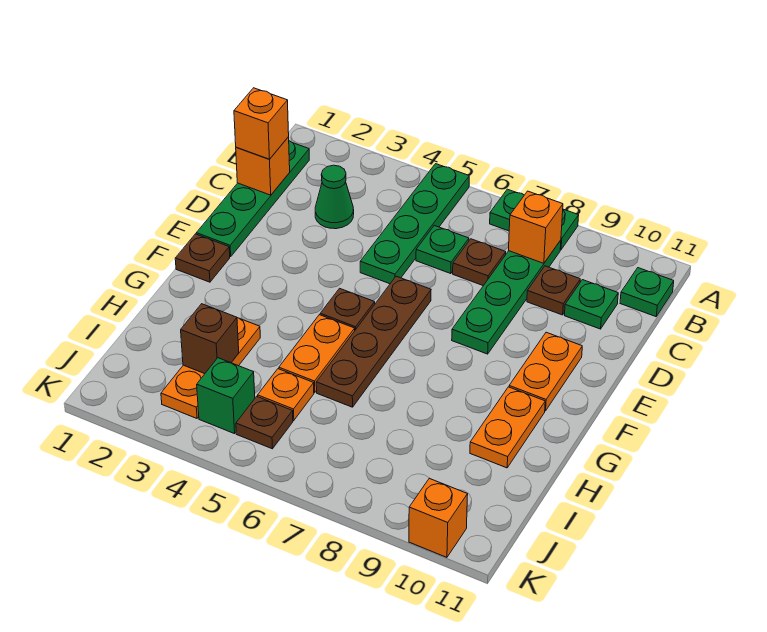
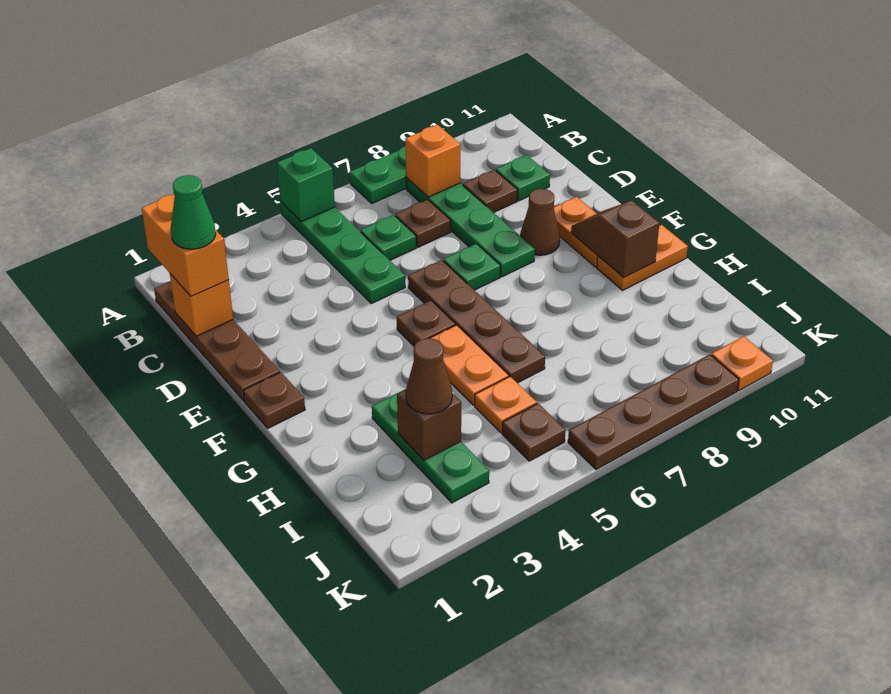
green plate B1:E1 level 1 -> brown plate B1:E1 level 1
green plate B11 level 1 -> green plate E7 level 1
orange brick C1 level 3 -> orange brick B1:C1 level 3
green cone C3 level 1 -> green cone C1 level 4
none -> brown cone E9 level 1
none -> brown slope F10:G10 level 2 top G
orange plate G10:H10 level 1 -> orange plate G10:G11 level 1
orange plate H3:J3 level 1 -> green plate H3:J3 level 1
none -> brown cone I3 level 3
green brick J4 level 1 -> green brick A5 level 2
none -> brown plate K6:K9 level 1
orange brick K10 level 1 -> orange plate K10 level 1

